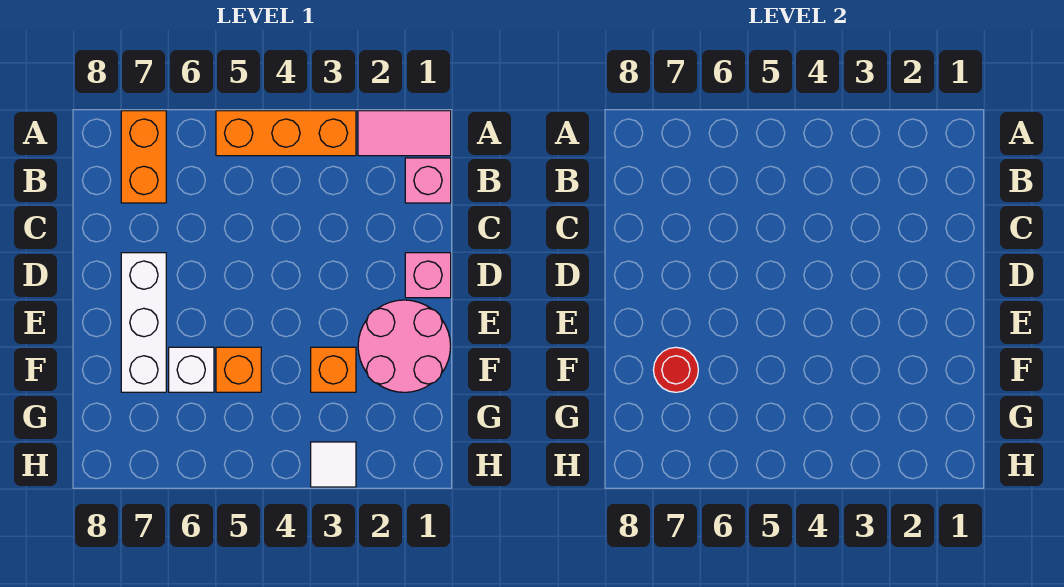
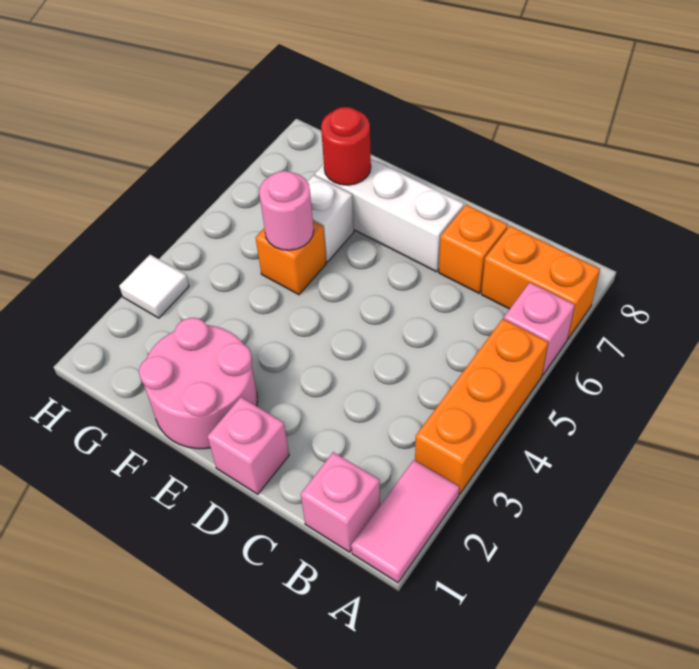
none -> pink brick A6 level 1
orange brick F3 level 1 -> orange brick C7 level 1
none -> pink round brick F5 level 2

